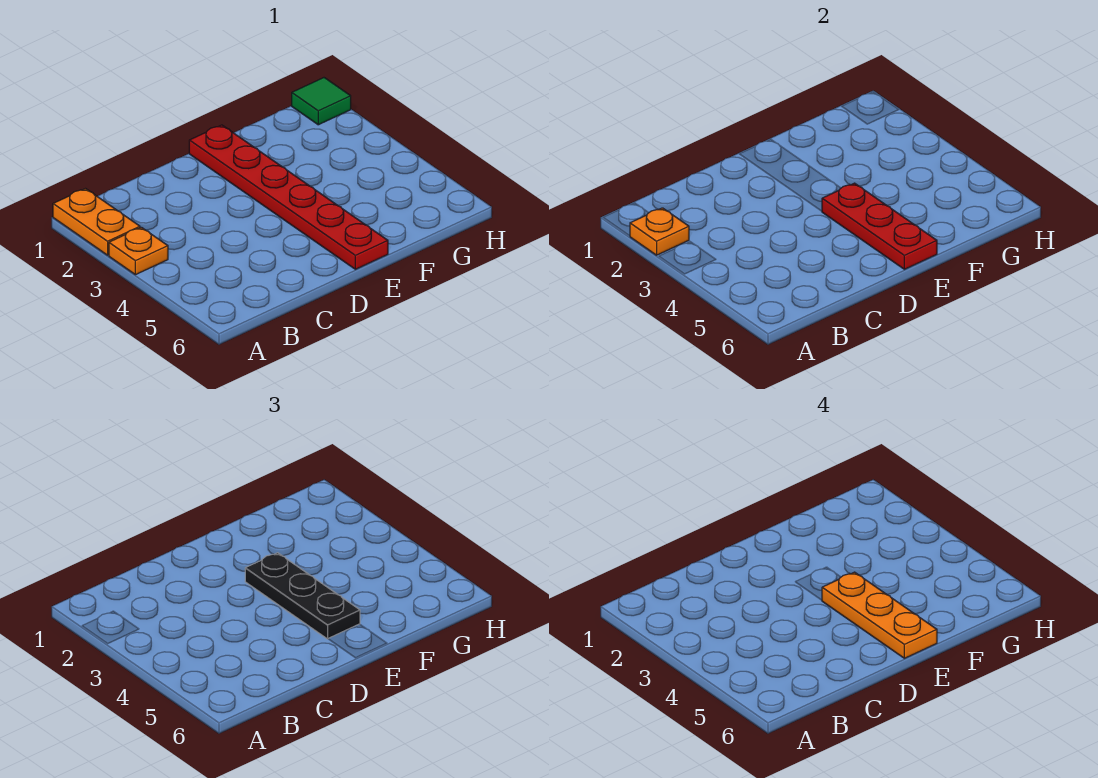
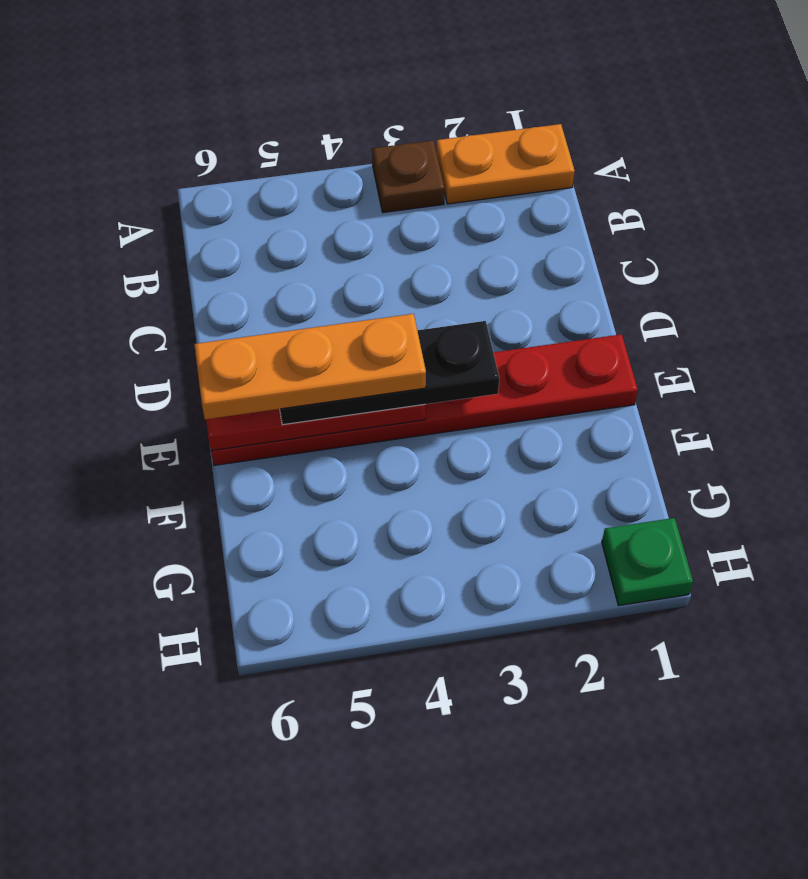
orange plate A2 level 2 -> none
orange plate A3 level 1 -> brown plate A3 level 1
green tile H1 level 1 -> green plate H1 level 1

